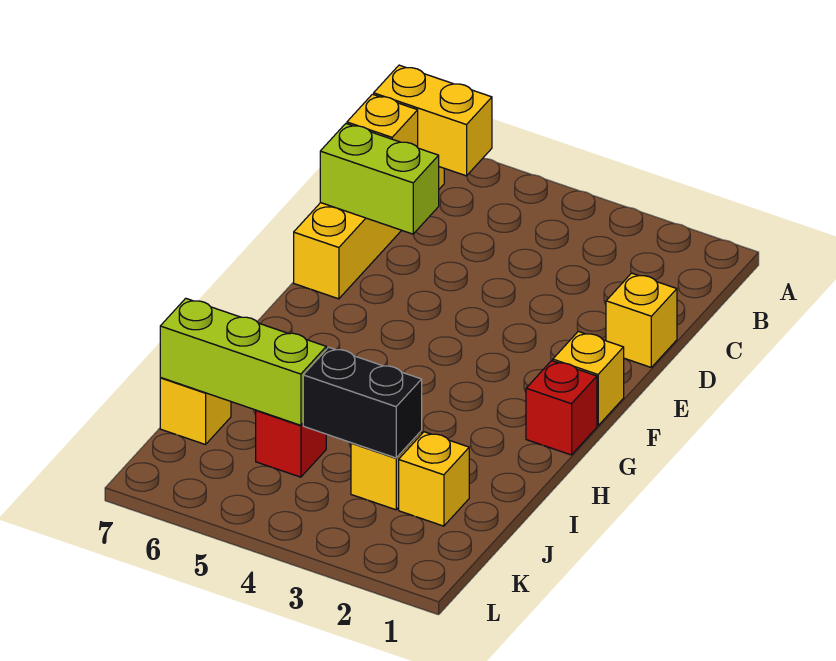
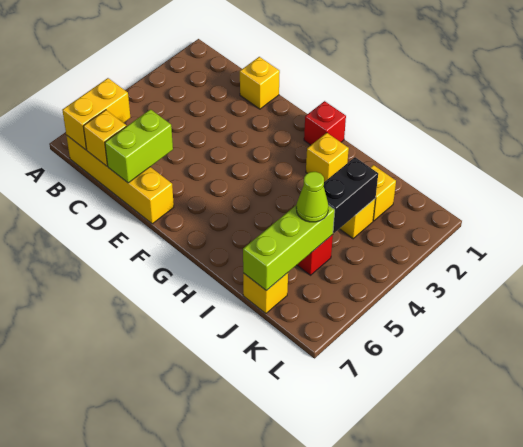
yellow brick F1 level 1 -> yellow brick H2 level 1
none -> lime cone J5 level 3

